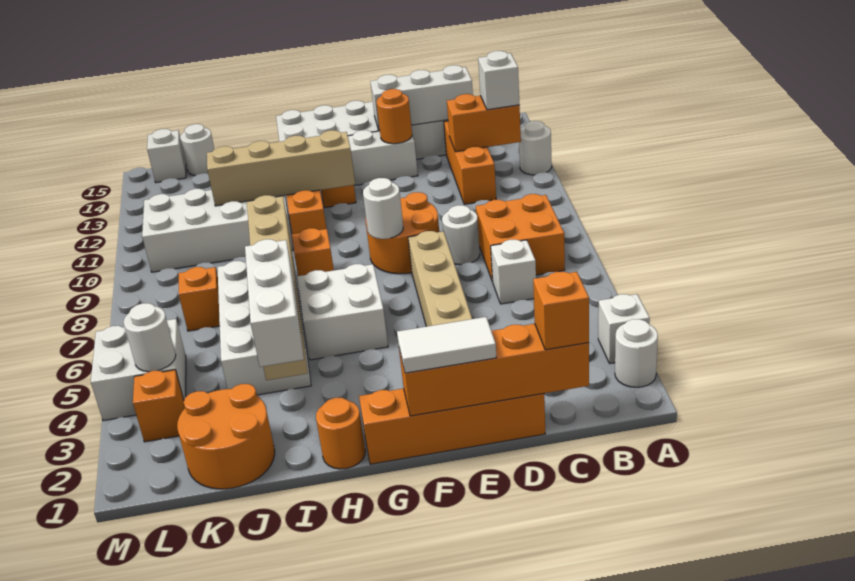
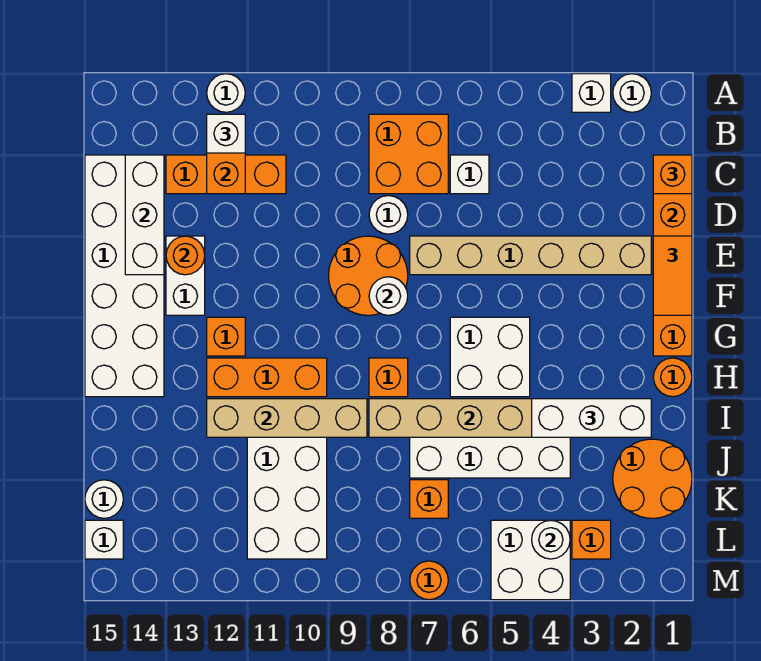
white tile E1:F1 level 3 -> orange tile E1:F1 level 3
tan brick G11:J11 level 2 -> tan brick I9:I12 level 2
none -> orange round brick M7 level 1

